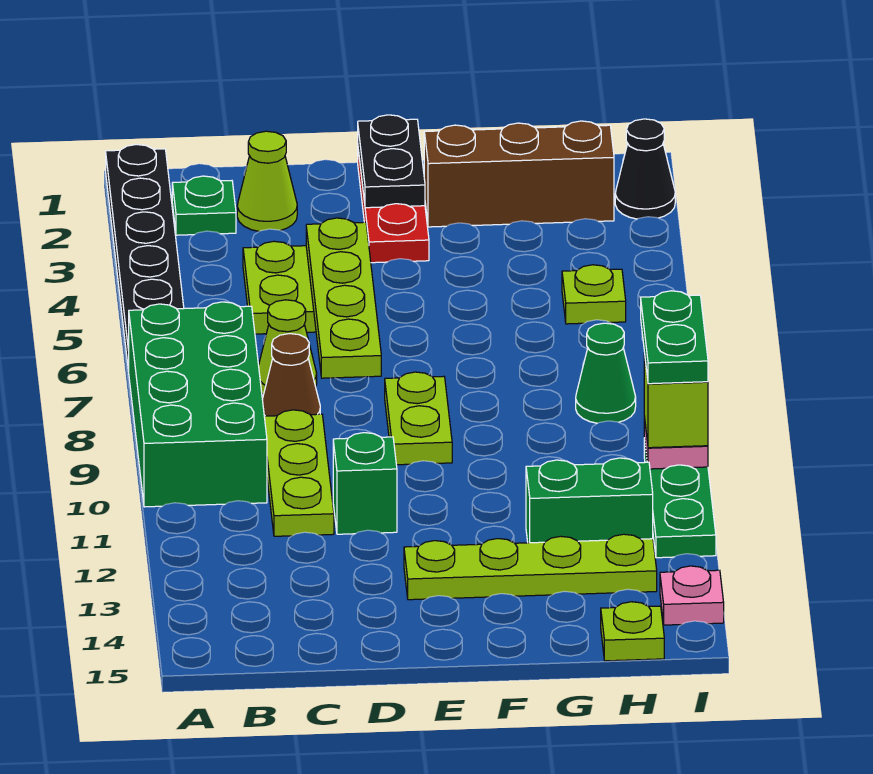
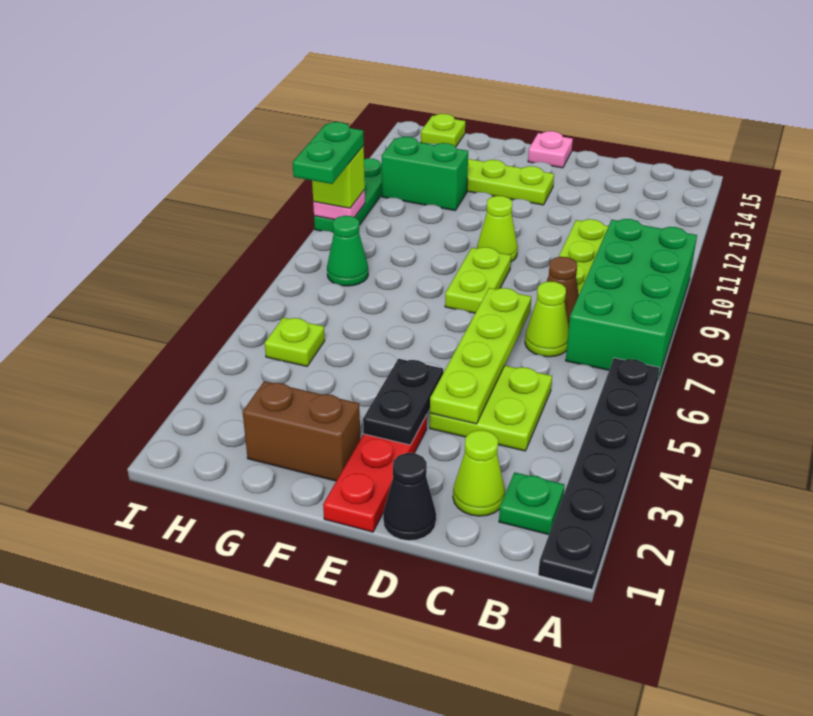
green brick D11 level 1 -> none
black plate E1:E2 level 2 -> black plate E3:E4 level 2
none -> lime cone E10 level 1
brown brick F2:H2 level 1 -> brown brick F2:G2 level 1
black cone I2 level 1 -> black cone D1 level 1
pink plate I14 level 1 -> pink plate E15 level 1

